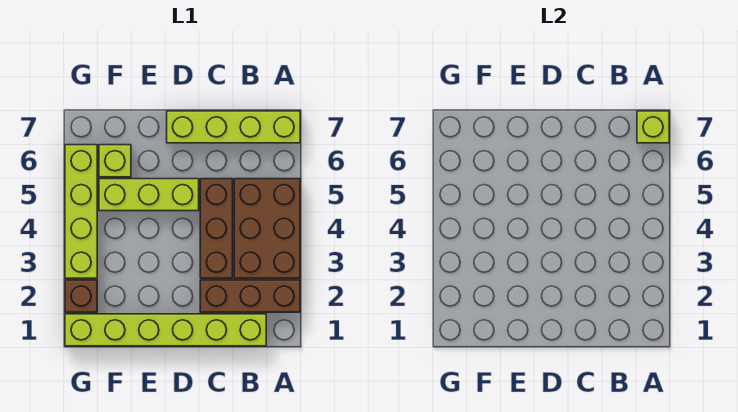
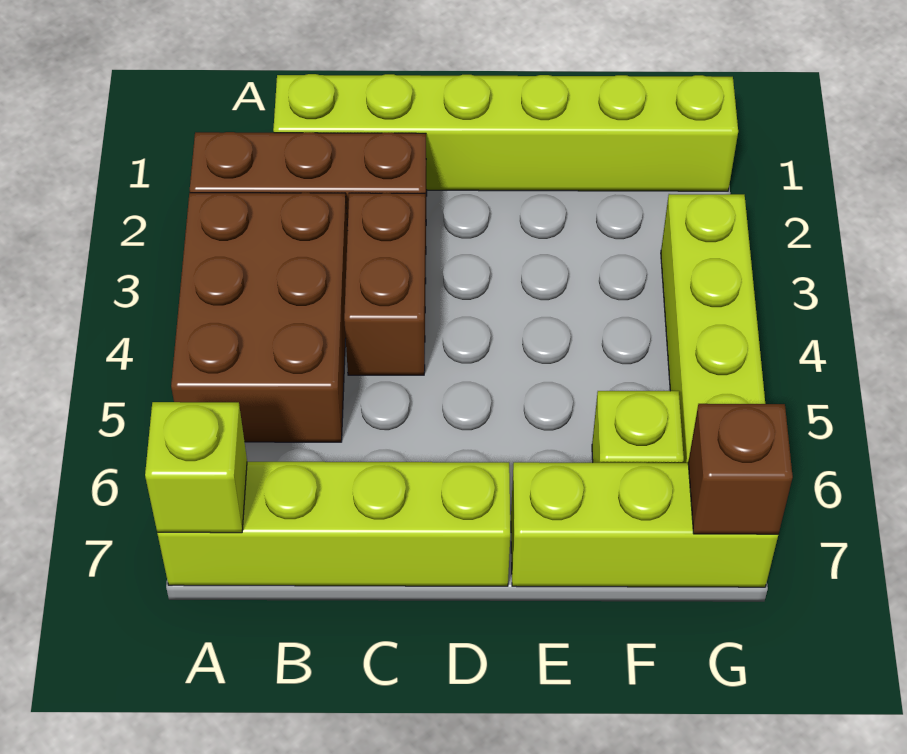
brown brick C3:C5 level 1 -> brown brick C3:C4 level 1
lime brick D5:F5 level 1 -> lime brick E7:G7 level 1
brown brick G2 level 1 -> brown brick G7 level 2

